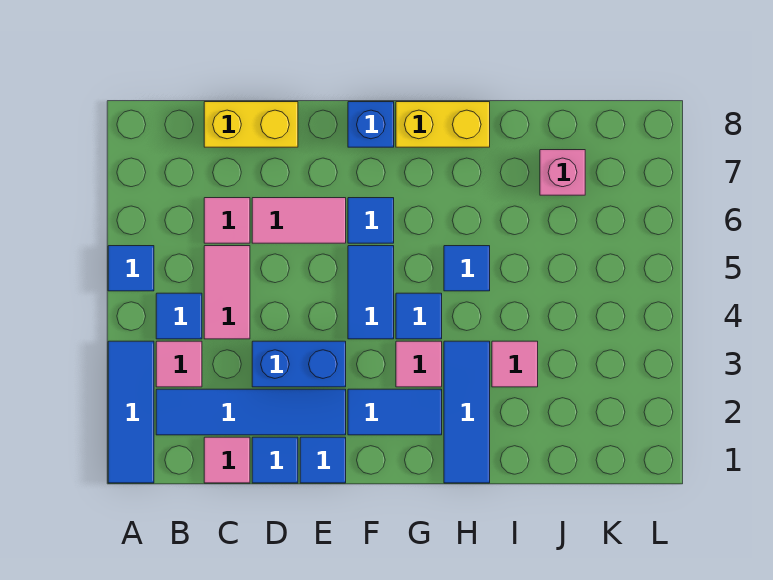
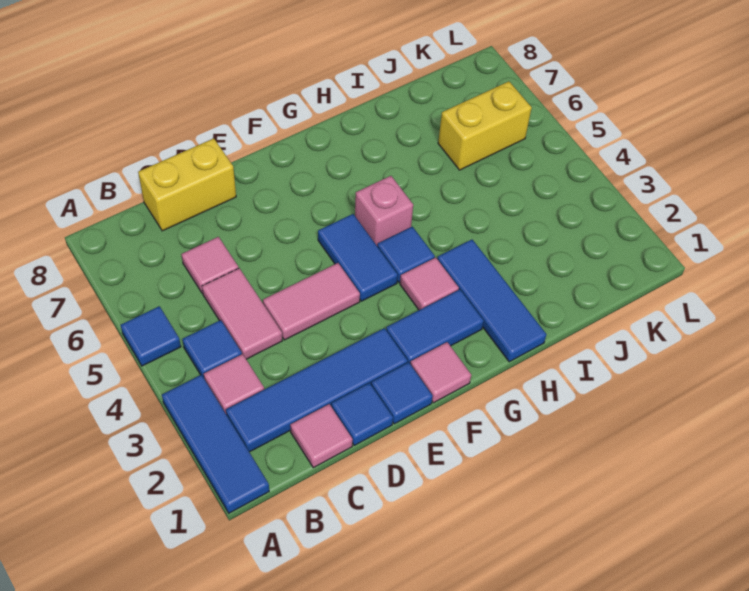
blue brick D3:E3 level 1 -> none
pink tile D6:E6 level 1 -> pink tile D4:E4 level 1
blue tile F6 level 1 -> none
blue brick F8 level 1 -> none
yellow brick G8:H8 level 1 -> yellow brick J6:K6 level 1
blue tile H5 level 1 -> none
pink tile I3 level 1 -> pink tile F1 level 1
pink brick J7 level 1 -> pink brick G5 level 1

